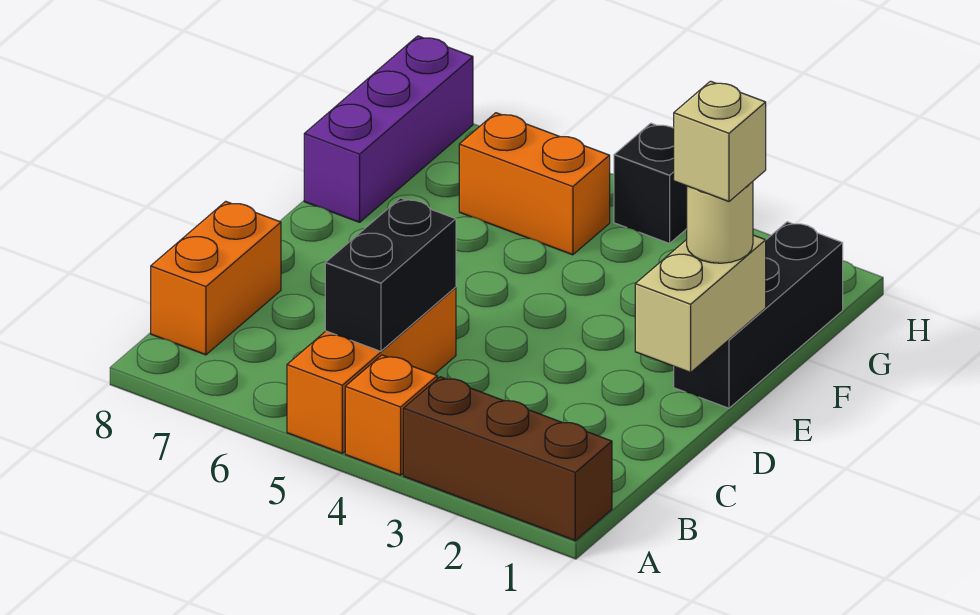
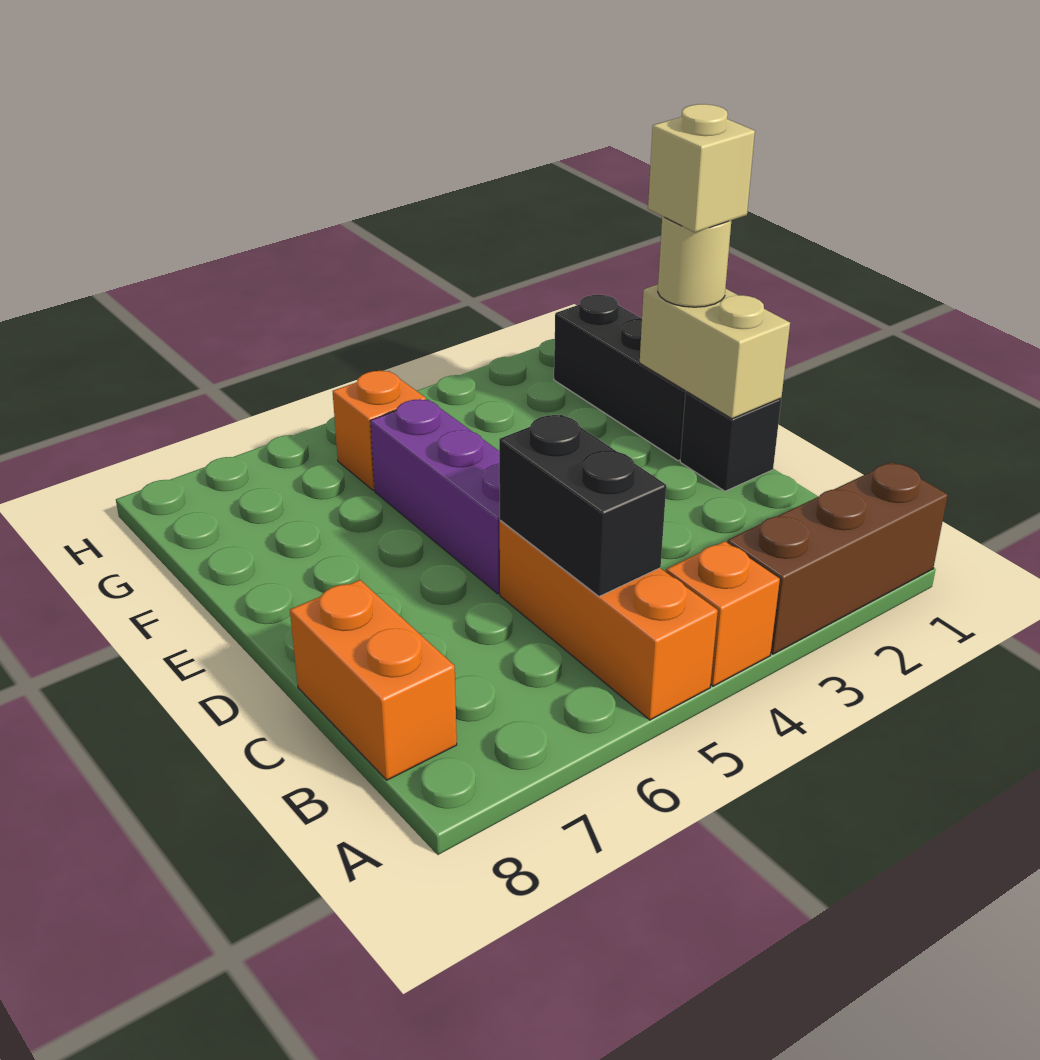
purple brick F8:H8 level 1 -> purple brick D5:F5 level 1
orange brick G5:G6 level 1 -> orange brick G5 level 1
black brick H4 level 1 -> black brick D1 level 1

